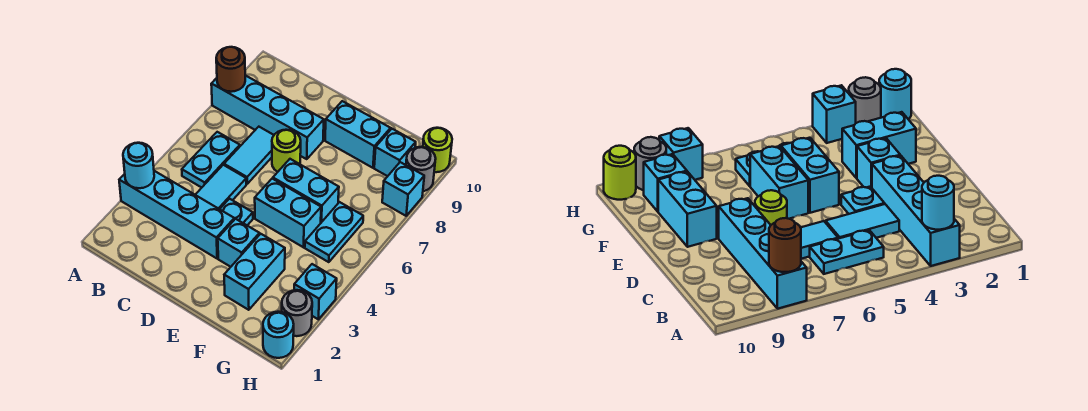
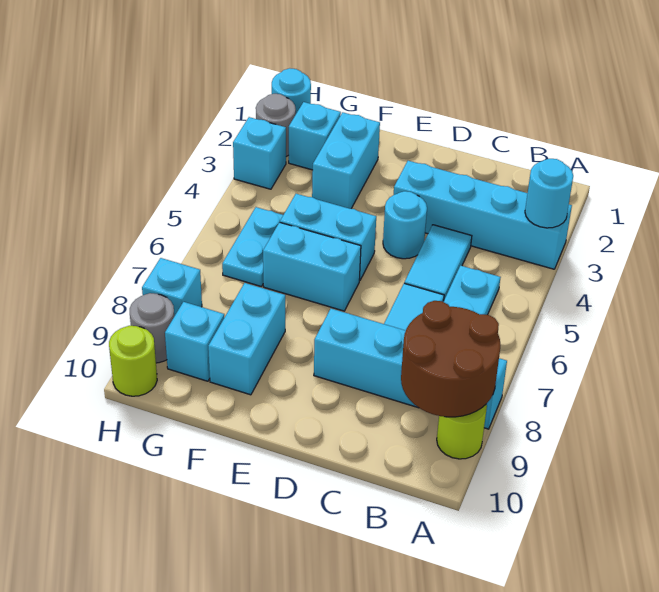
brown round brick A8 level 2 -> brown round brick A8:B9 level 2
cyan plate D4 level 1 -> cyan round brick D4 level 1
lime round brick D7 level 1 -> lime round brick A9 level 1
cyan brick E3 level 1 -> cyan brick G2 level 1
cyan brick E9:F9 level 1 -> cyan brick F8:F9 level 1

